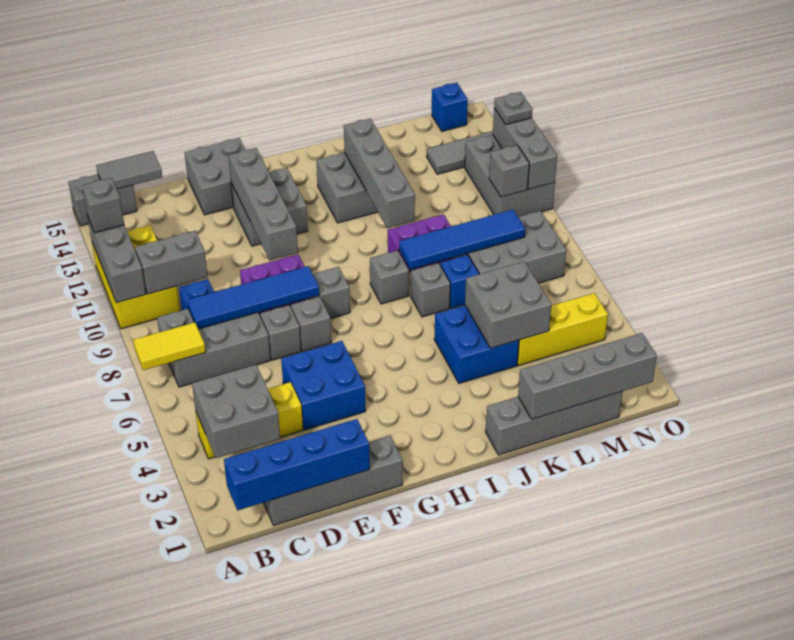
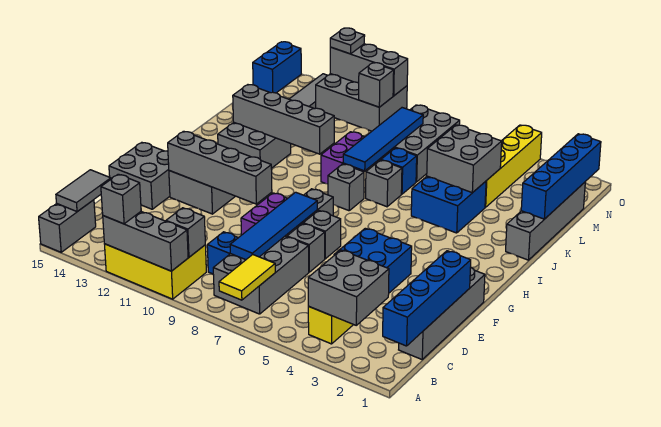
grey brick B10:C10 level 2 -> grey brick B10 level 2
grey brick K1:N1 level 2 -> blue brick K1:N1 level 2
yellow brick L4:N4 level 1 -> yellow brick L4:O4 level 1
blue brick N15 level 1 -> blue brick N15:O15 level 1

